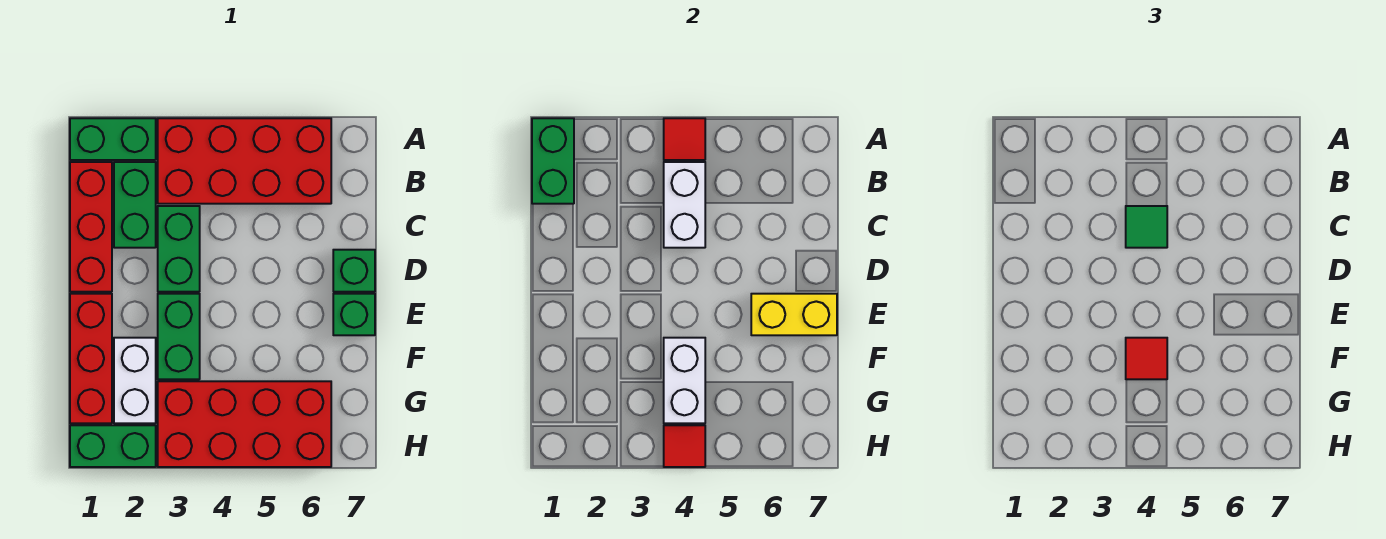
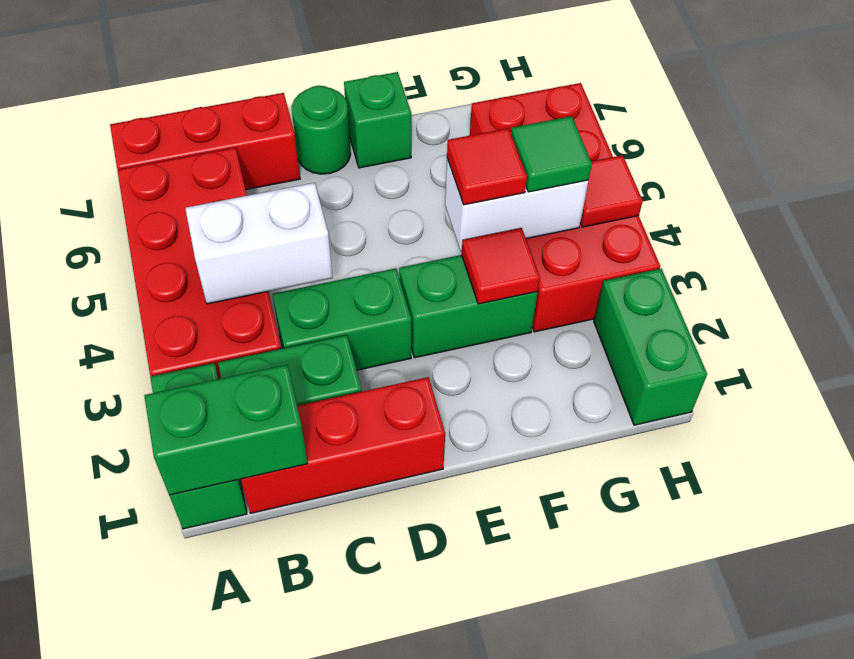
red tile A4 level 2 -> red tile F3 level 2
green tile C4 level 3 -> green tile G4 level 3
green brick D7 level 1 -> green round brick D7 level 1
red brick E1:G1 level 1 -> red brick A7:C7 level 1
yellow brick E6:E7 level 2 -> none
white brick F2:G2 level 1 -> none

